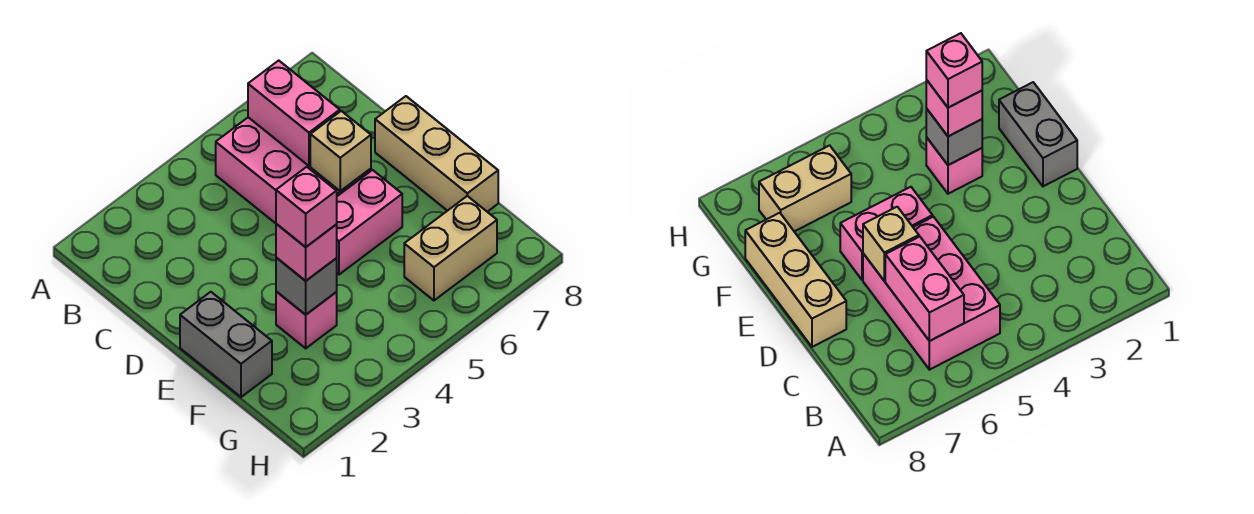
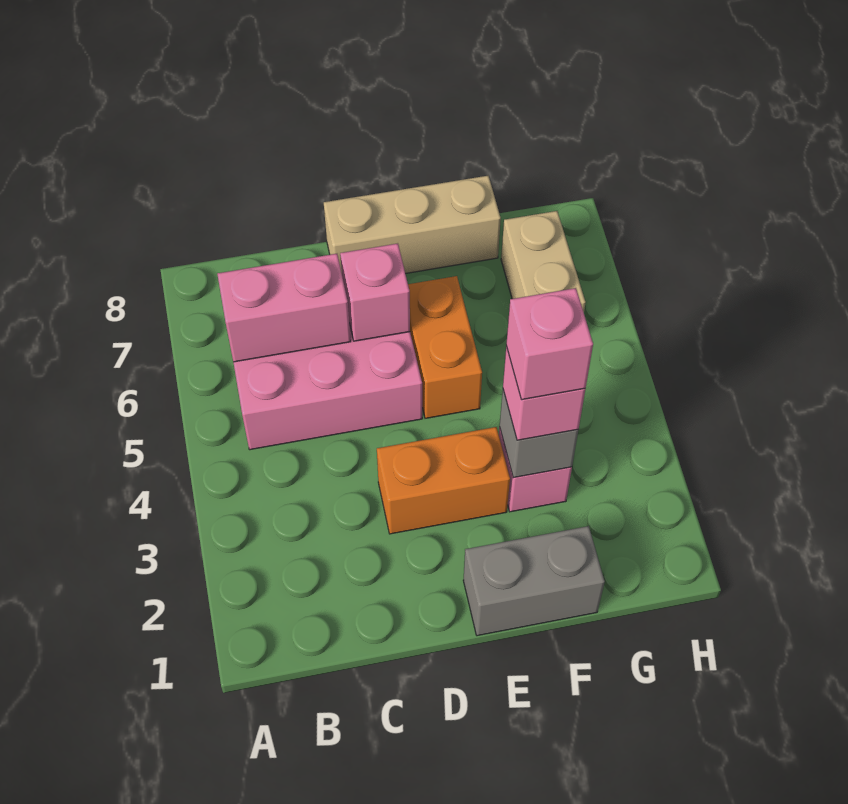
none -> orange brick D3:E3 level 1
tan brick D6 level 2 -> pink brick D6 level 2
pink brick E5:E6 level 1 -> orange brick E5:E6 level 1

